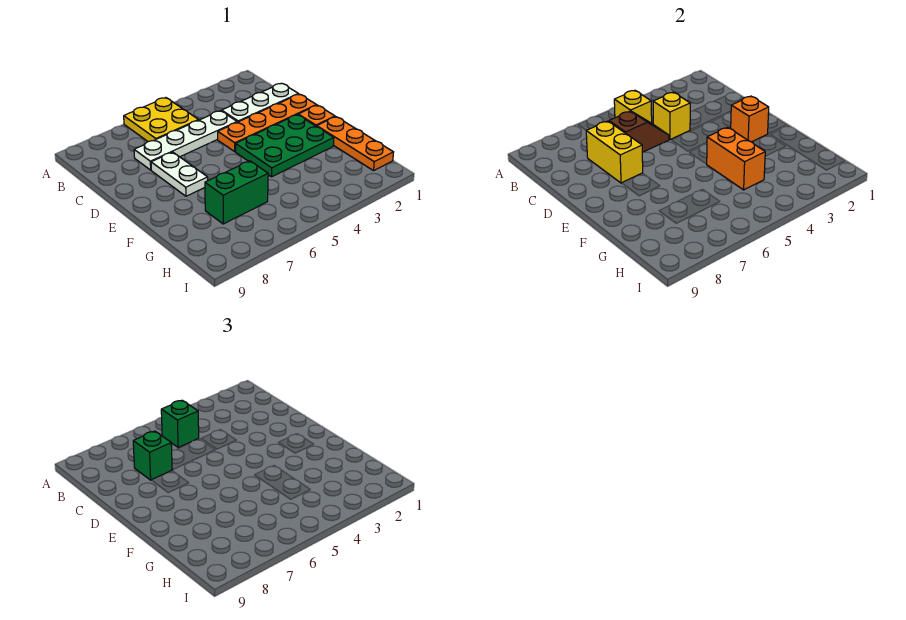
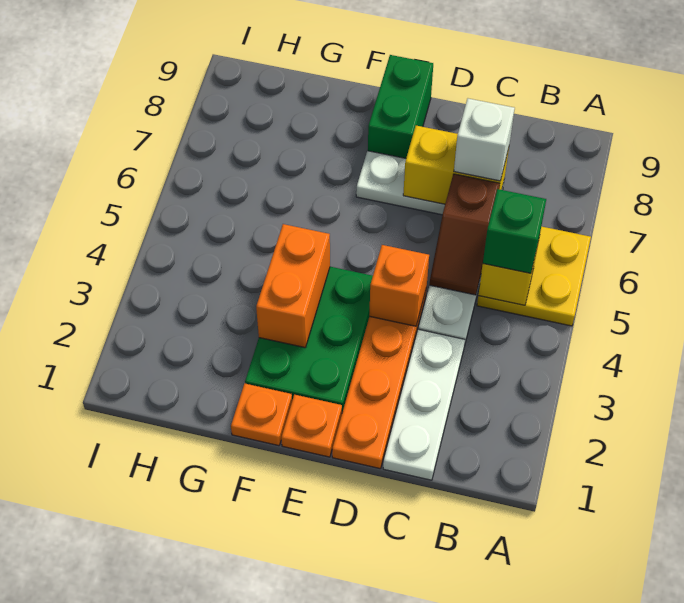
yellow brick C4 level 2 -> none
green brick C7 level 3 -> white brick C7 level 3
orange brick E2 level 2 -> orange brick D4 level 2
orange plate F1:H1 level 1 -> orange plate F1 level 1
orange brick F4:G4 level 2 -> orange brick F3:F4 level 2
green brick G6:G7 level 1 -> green brick E8:E9 level 1

